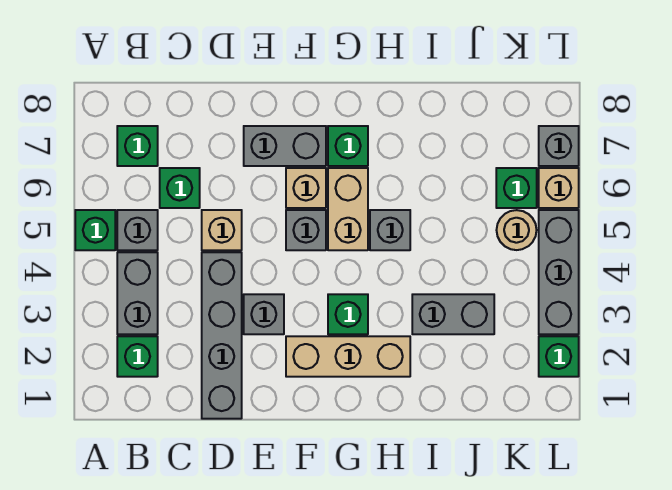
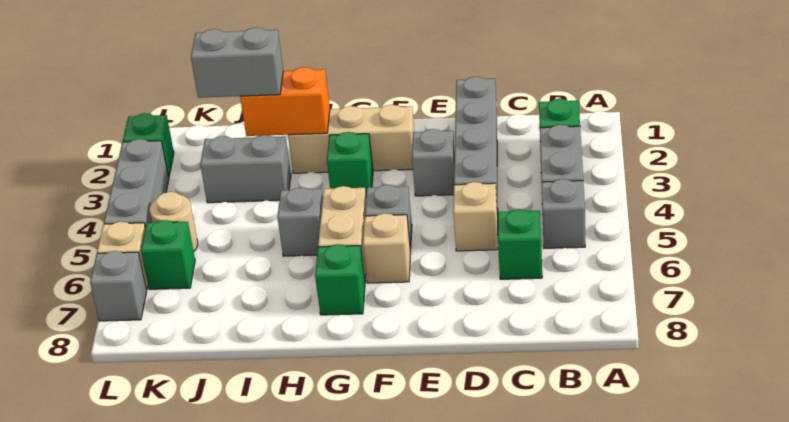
green brick A5 level 1 -> none
green brick B7 level 1 -> none
grey brick E7:F7 level 1 -> grey brick I2:J2 level 3
none -> orange brick H2:I2 level 2

